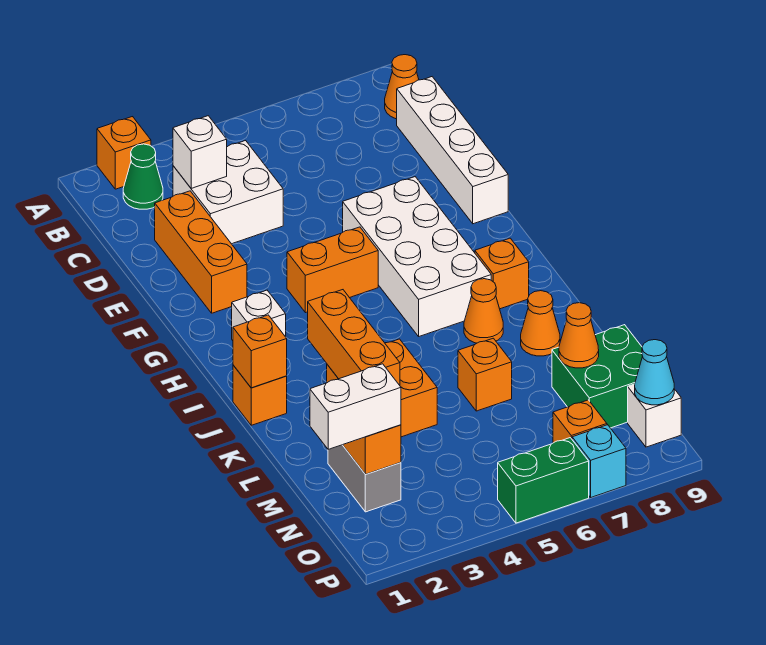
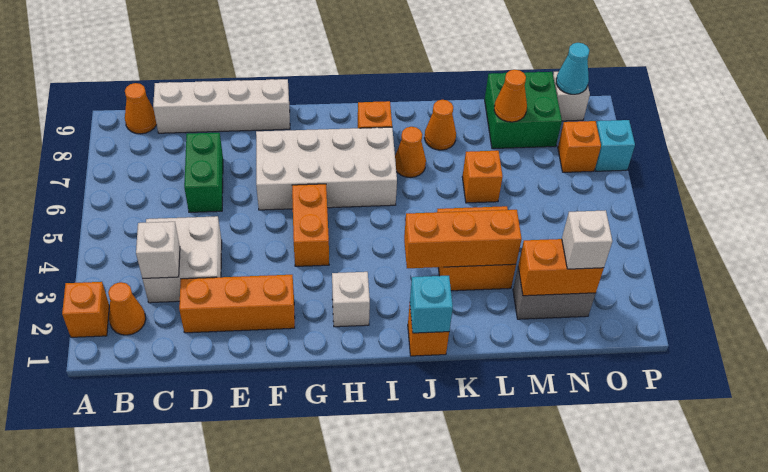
green cone B2 level 1 -> orange cone B2 level 1
orange brick J1 level 2 -> cyan brick J1 level 2
white brick N1:N2 level 3 -> white brick N2 level 3
green brick P5:P6 level 1 -> green brick D6:D7 level 1

